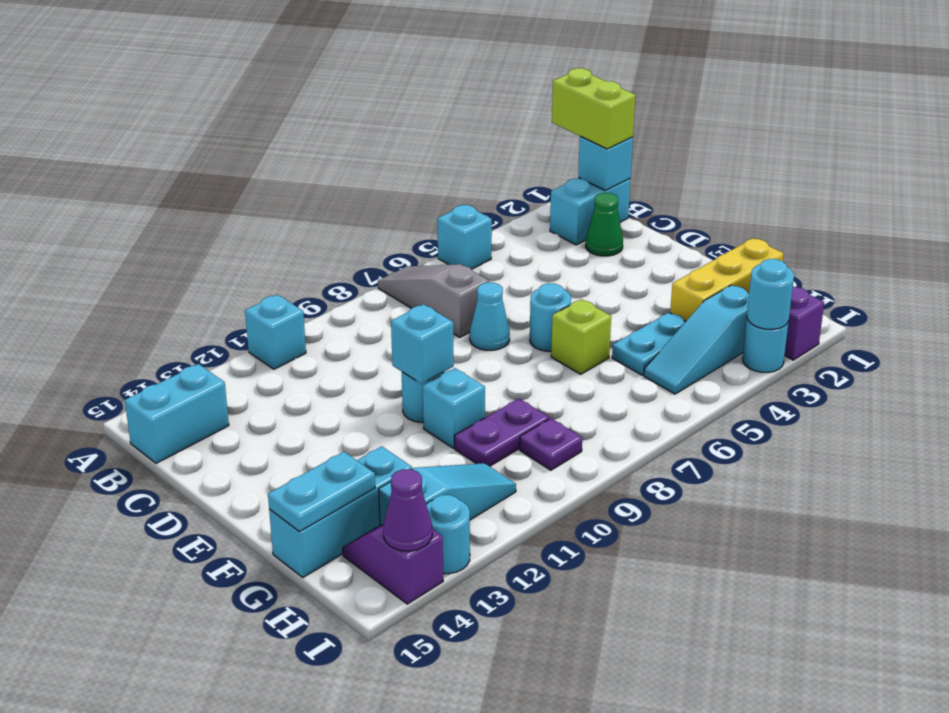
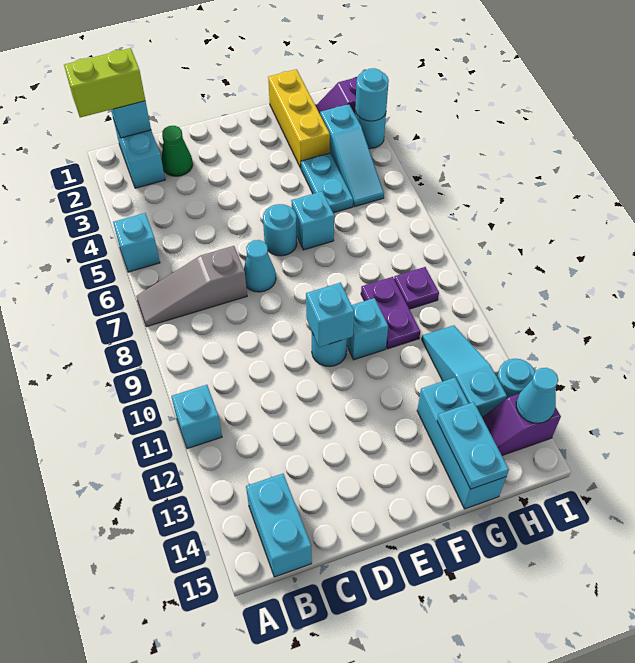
lime brick F6 level 1 -> cyan brick F6 level 1
purple cone I14 level 2 -> cyan cone I14 level 2

